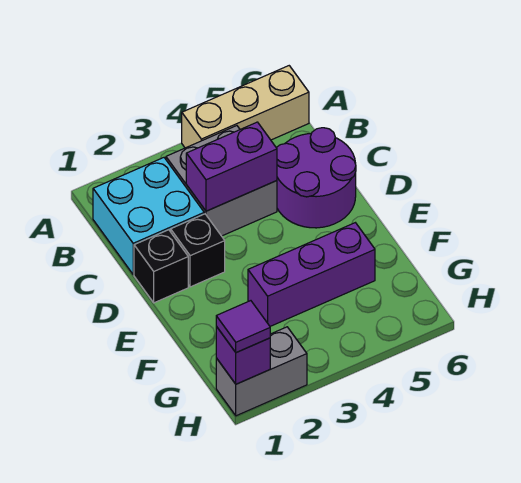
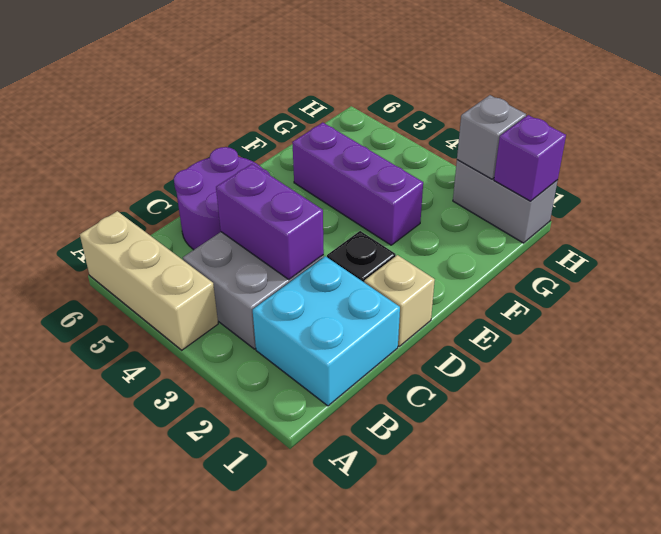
black brick D1 level 1 -> tan brick D1 level 1
purple tile H1 level 3 -> none
none -> grey brick H2 level 2

